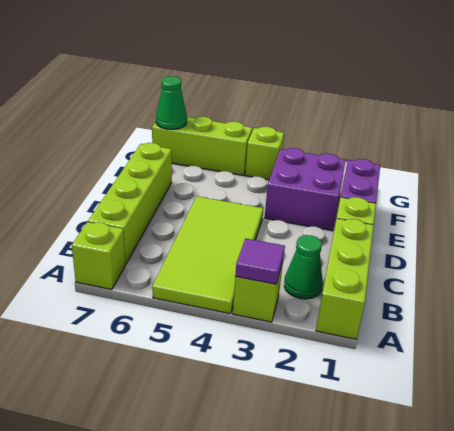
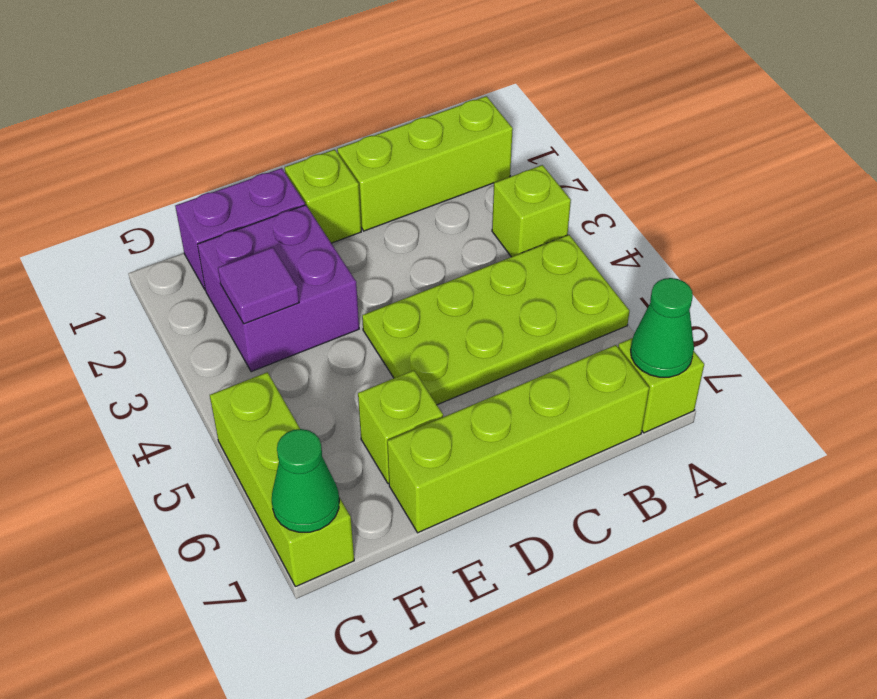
purple tile A3 level 2 -> purple tile F3 level 2
lime tile A4:D5 level 1 -> lime plate A4:D5 level 1
green cone B2 level 1 -> green cone A7 level 2
lime brick G4 level 1 -> lime brick E6 level 1

